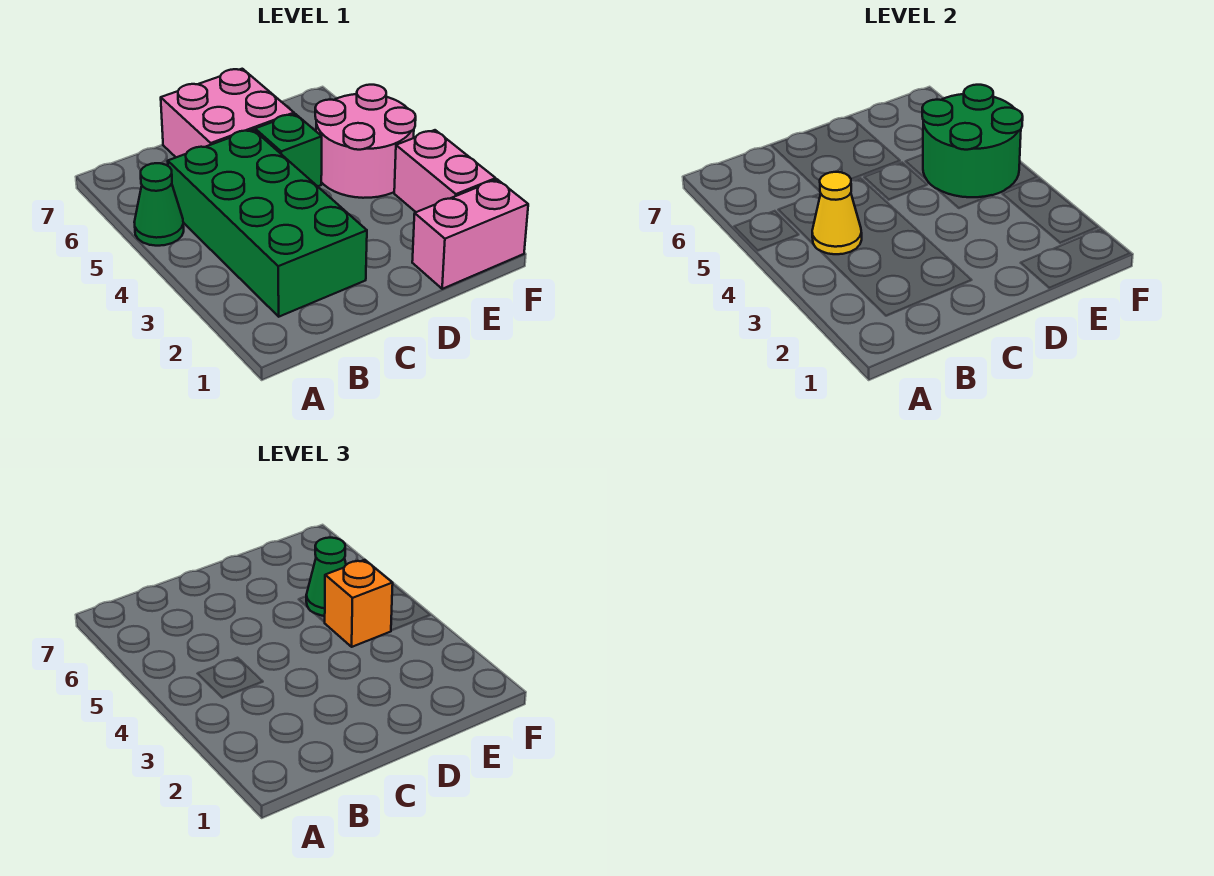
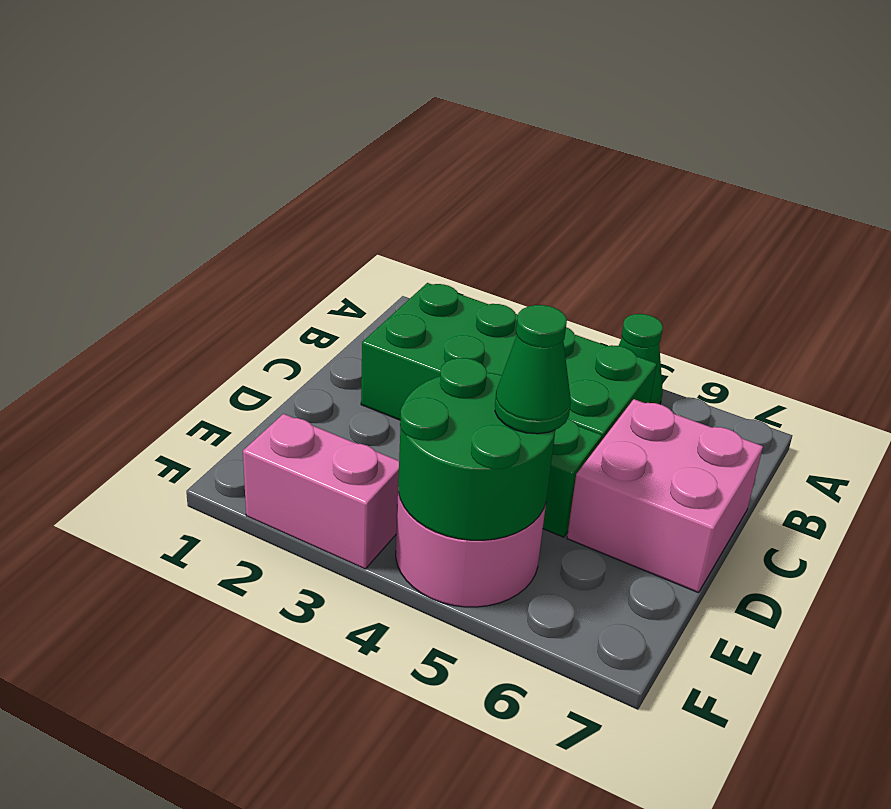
yellow cone B4 level 2 -> none
pink brick E1:F1 level 1 -> none
orange brick E4 level 3 -> none

